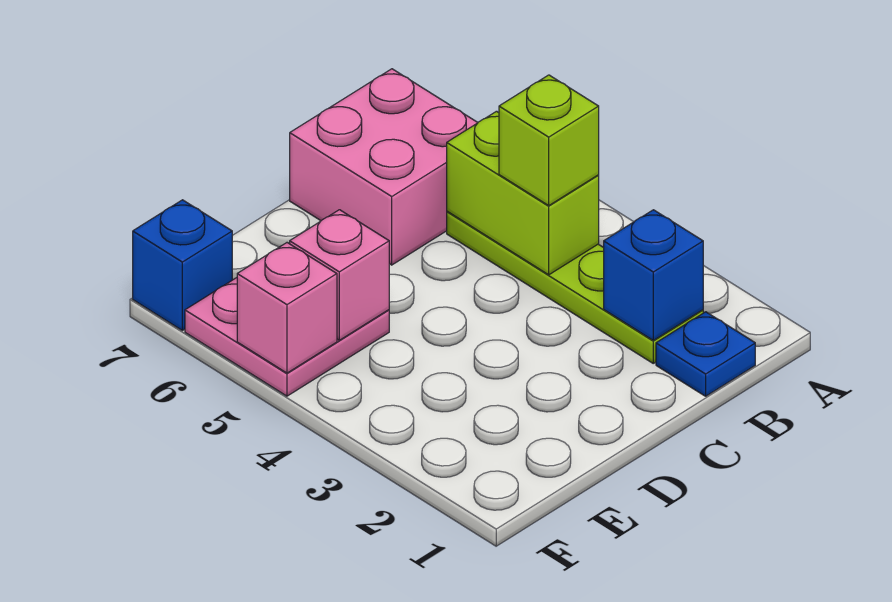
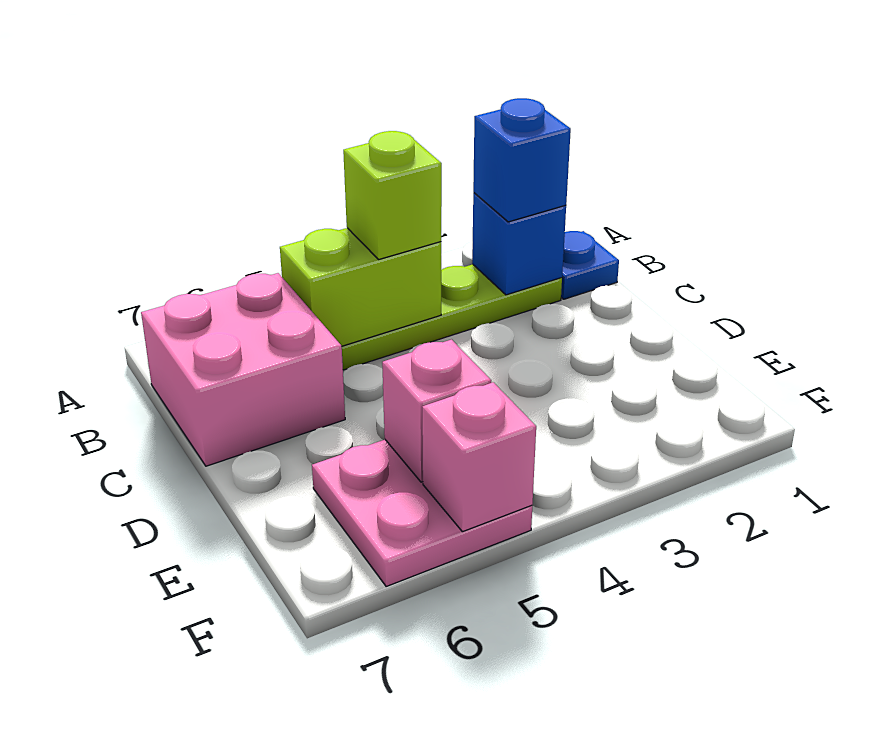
blue brick F7 level 1 -> blue brick B2 level 3

